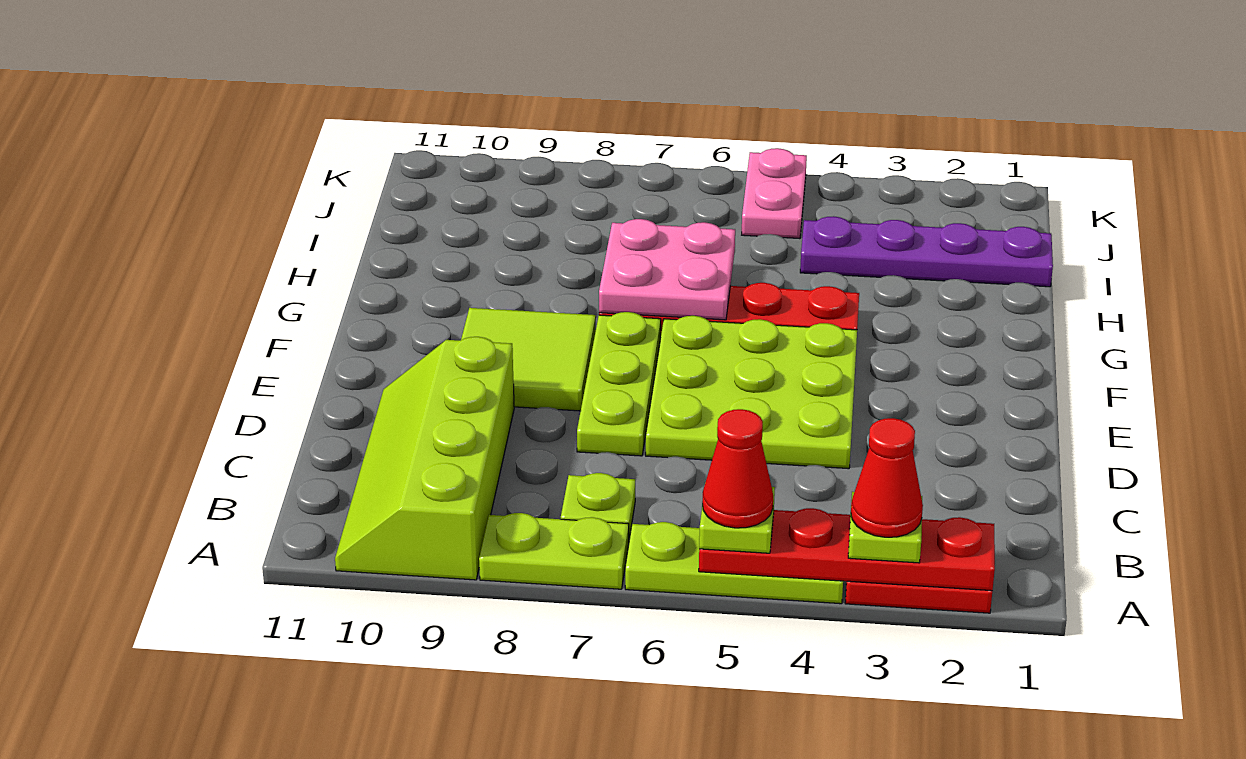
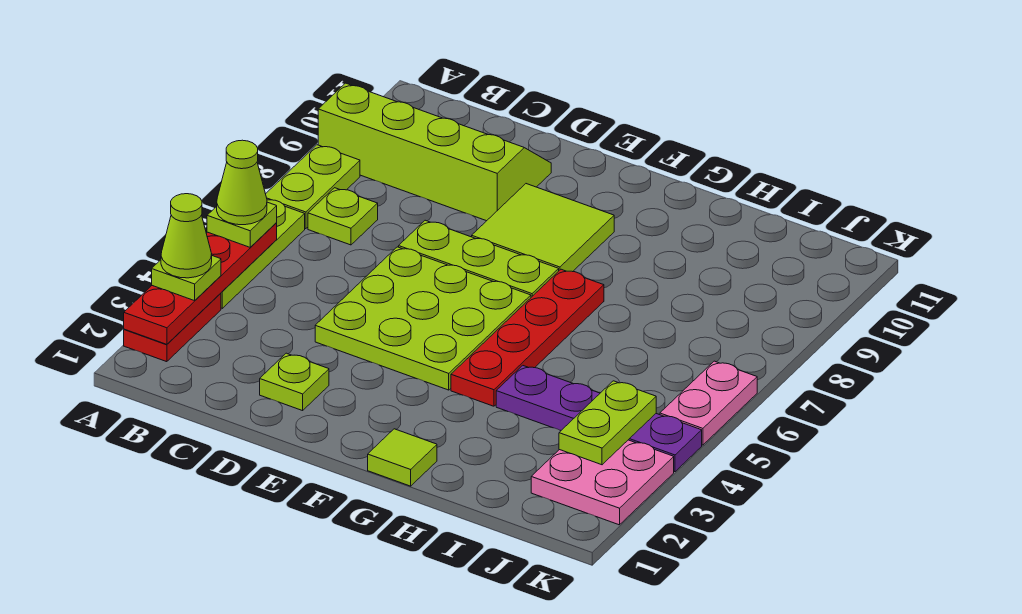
red cone A3 level 4 -> lime cone A3 level 4
red cone A5 level 4 -> lime cone A5 level 4
none -> lime plate D2 level 1
none -> lime tile G1 level 1
pink plate G6:H7 level 2 -> pink plate J2:K3 level 1
purple plate I1:I4 level 1 -> purple plate H4:K4 level 1
none -> lime plate J3:J4 level 2
pink plate J5:K5 level 1 -> pink plate K5:K6 level 1

